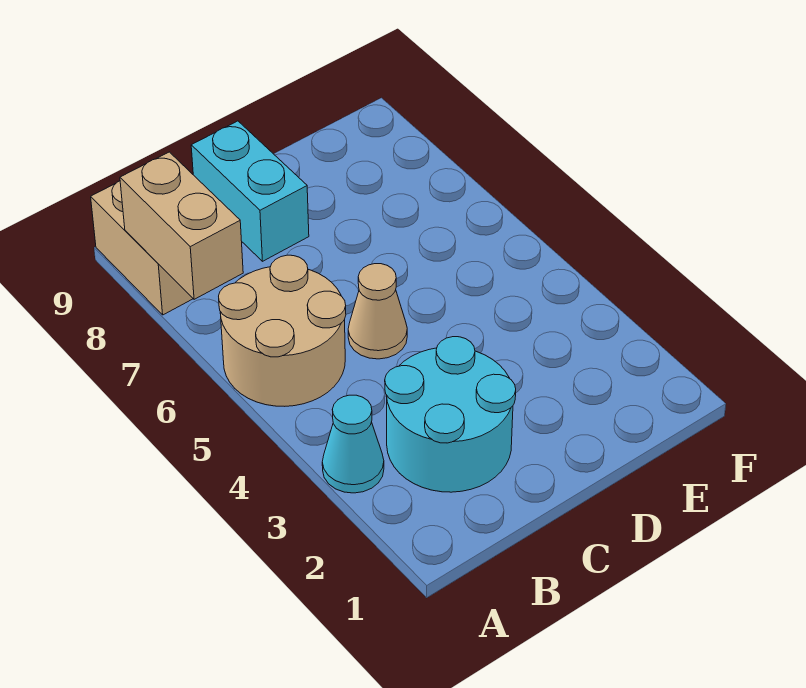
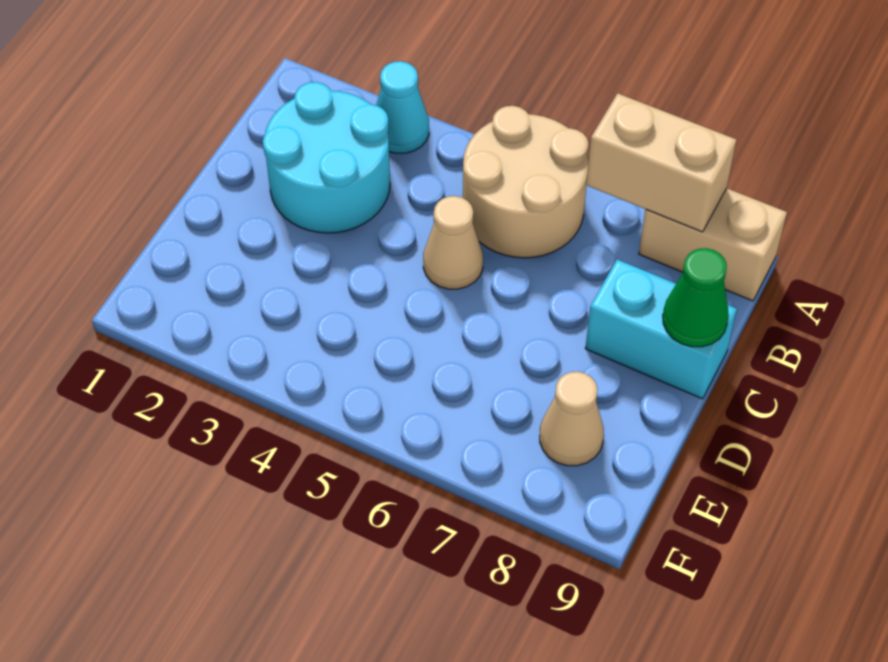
none -> green cone C9 level 2
none -> tan cone E8 level 1

